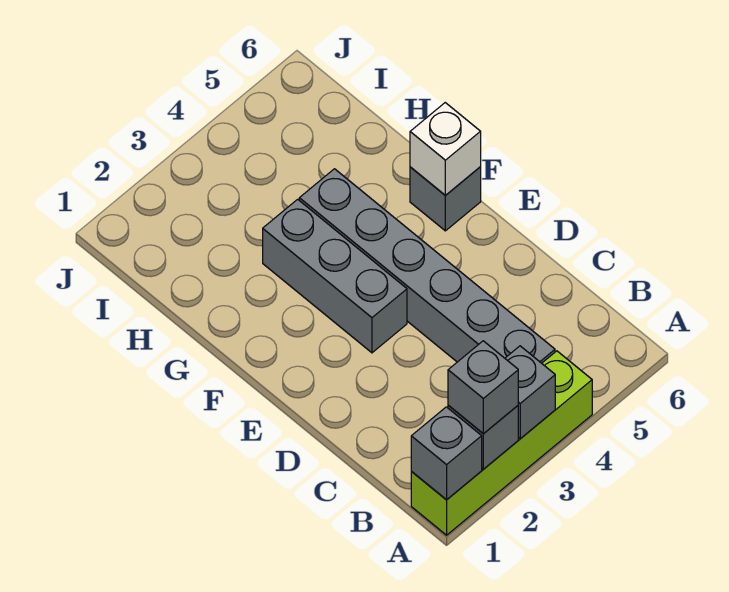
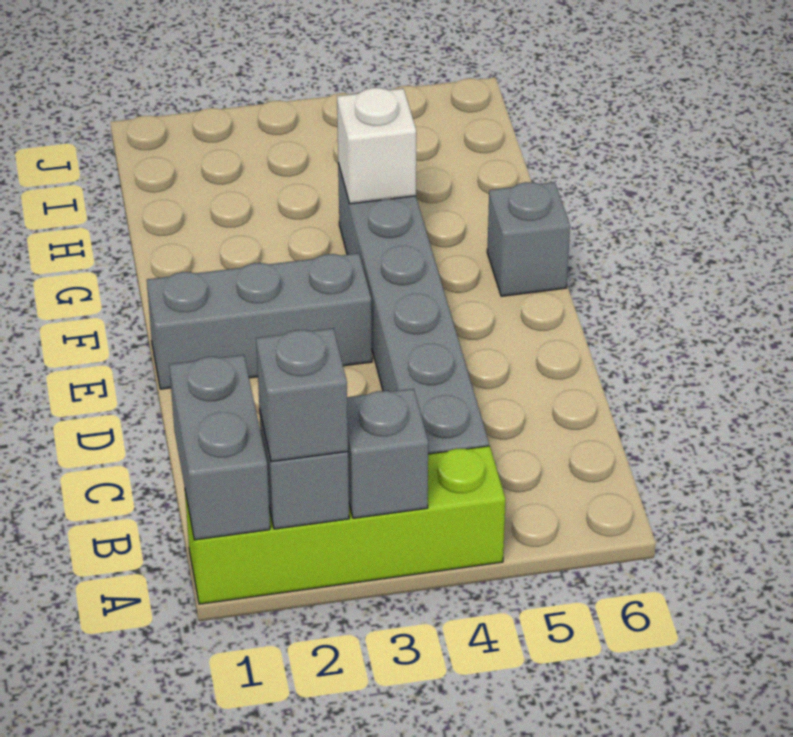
grey brick A1 level 2 -> grey brick A1:B1 level 2
grey brick E3:G3 level 1 -> grey brick E1:E3 level 1
white brick F6 level 2 -> white brick G4 level 2

